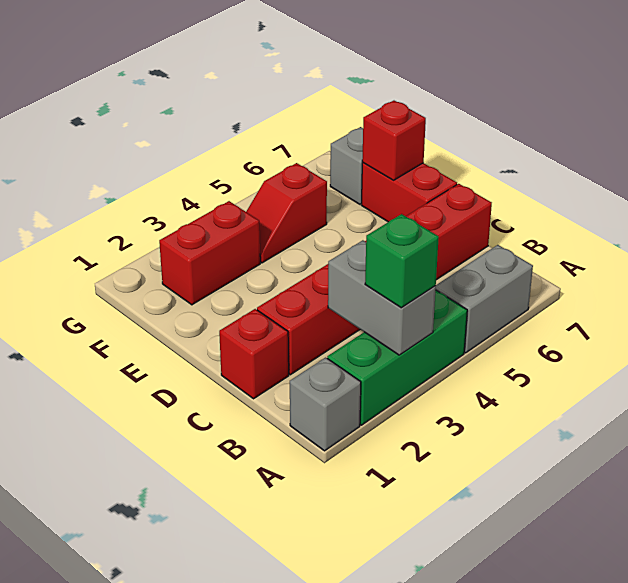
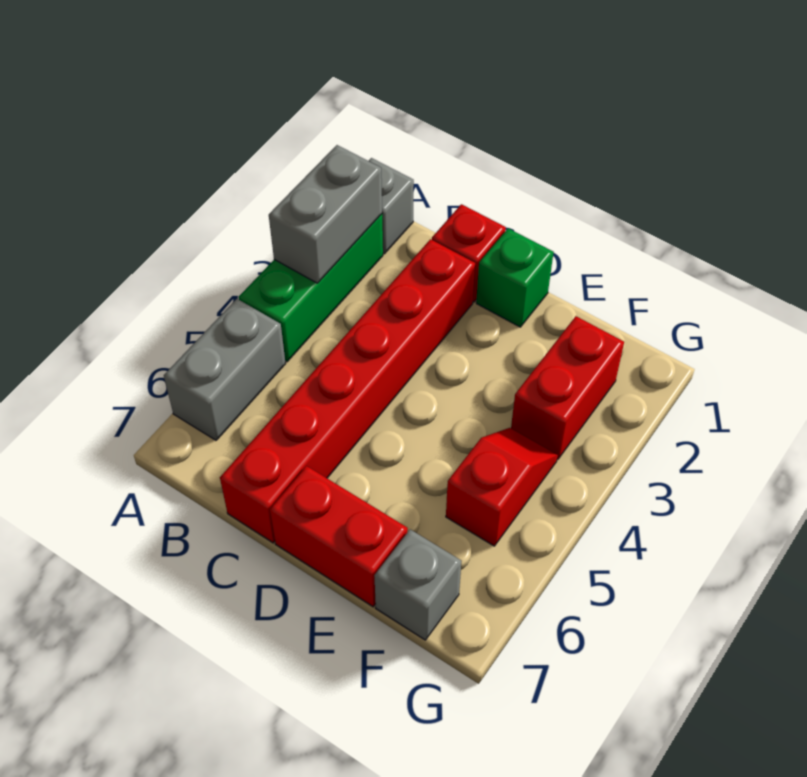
grey brick A3:B3 level 2 -> grey brick A2:A3 level 2
green brick A3 level 3 -> green brick D1 level 1
red brick E7 level 2 -> none

